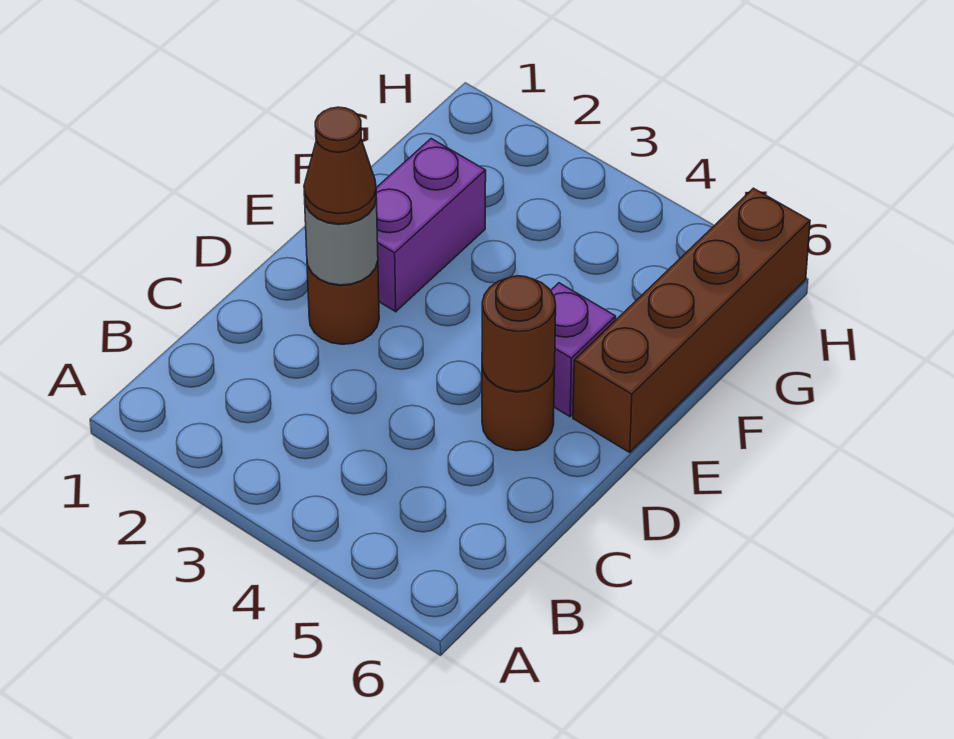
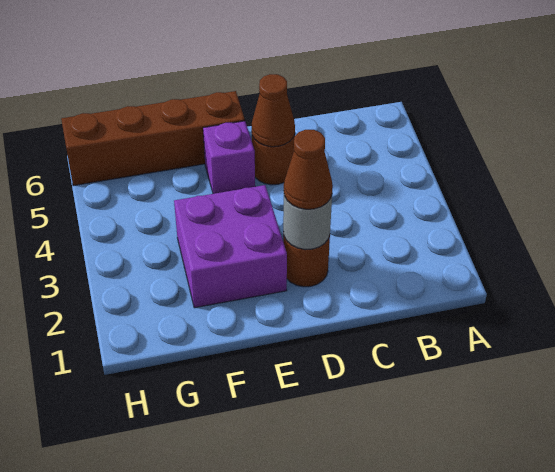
brown round brick D5 level 2 -> brown cone D5 level 2
purple brick E2:F2 level 1 -> purple brick E2:F3 level 1

